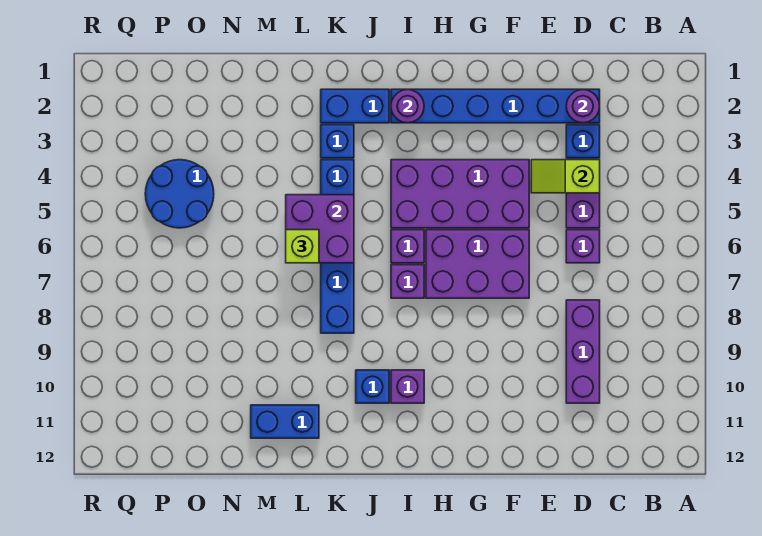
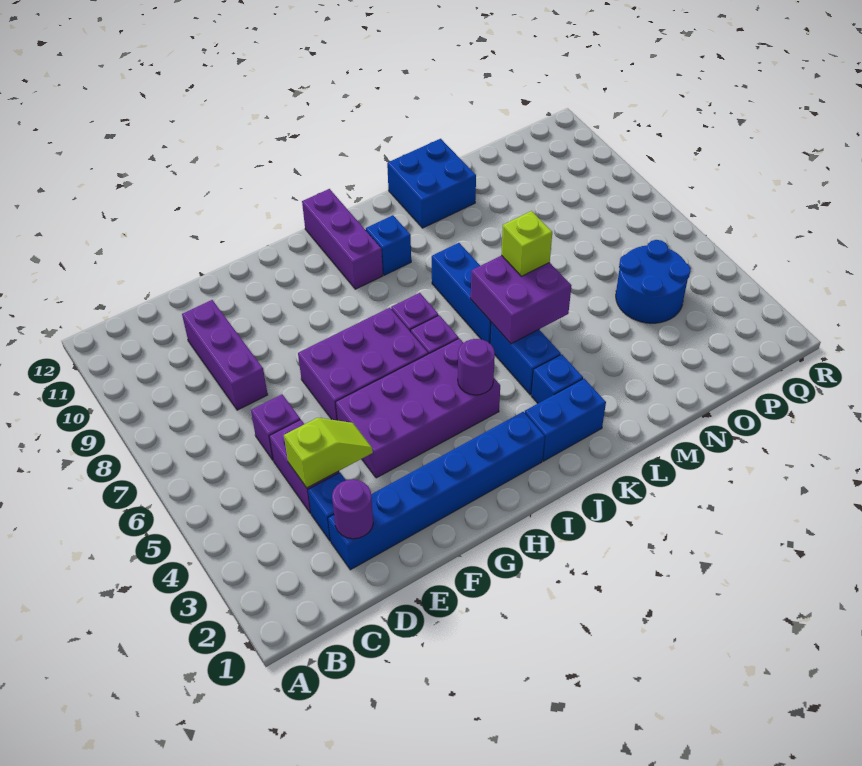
purple round brick I2 level 2 -> purple round brick I4 level 2
purple brick I10 level 1 -> purple brick I10:I12 level 1
blue brick L11:M11 level 1 -> blue brick L11:M12 level 1

